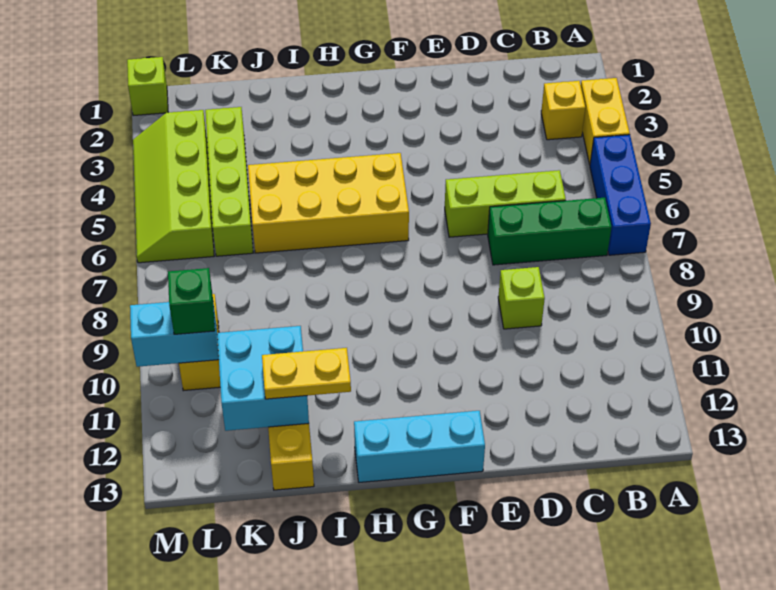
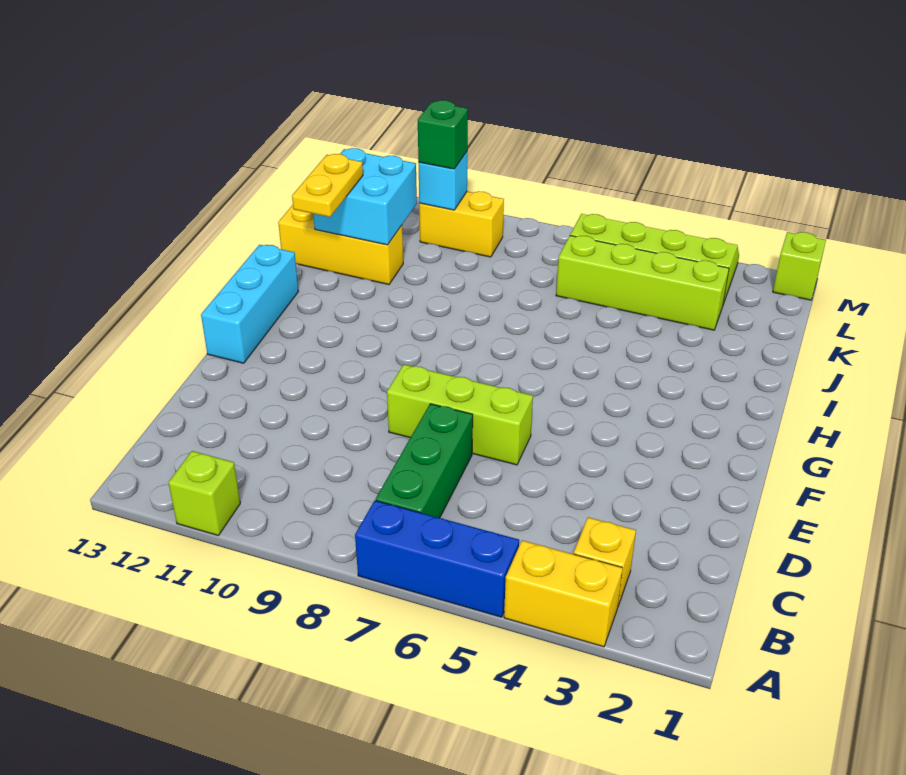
lime brick C6:E6 level 1 -> lime brick E6:E8 level 1
lime brick D9 level 1 -> lime brick A11 level 1
yellow brick G5:J6 level 1 -> none
cyan brick L10:M10 level 2 -> cyan brick L10 level 2

